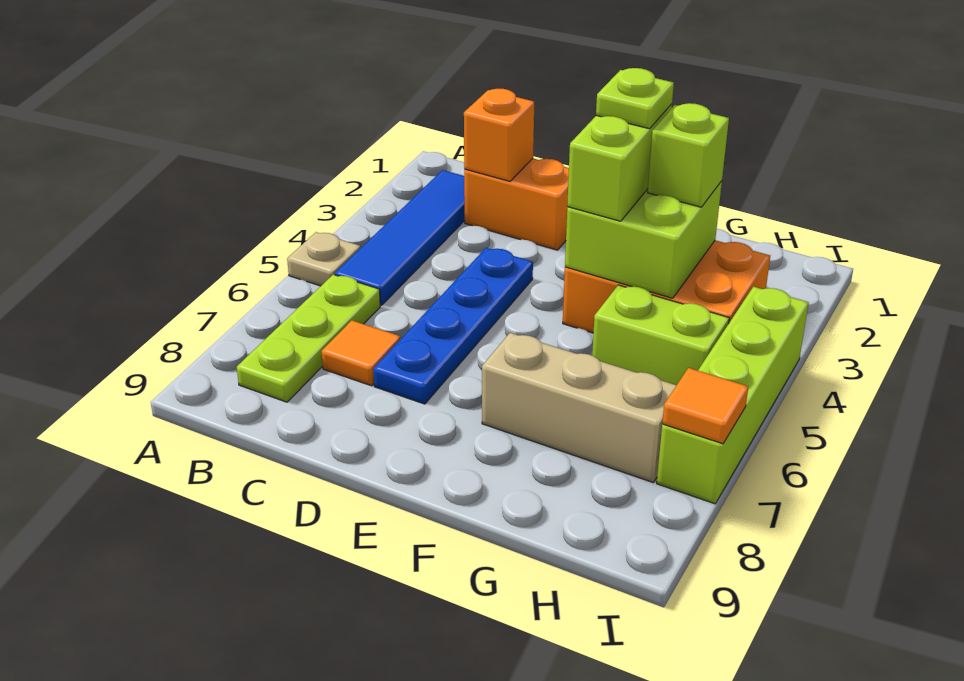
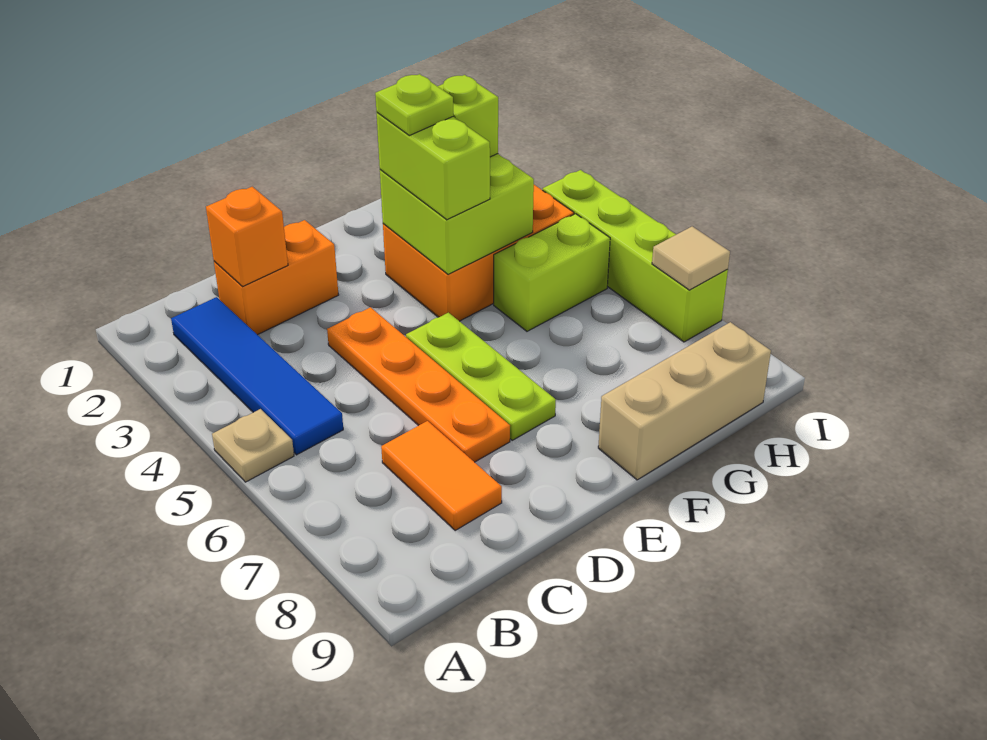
lime plate B6:B8 level 1 -> lime plate E5:E7 level 1
orange tile C7 level 1 -> orange tile C7:C8 level 1
blue plate D4:D7 level 1 -> orange plate D4:D7 level 1
tan brick F7:H7 level 1 -> tan brick F9:H9 level 1
orange tile I7 level 2 -> tan tile I7 level 2

